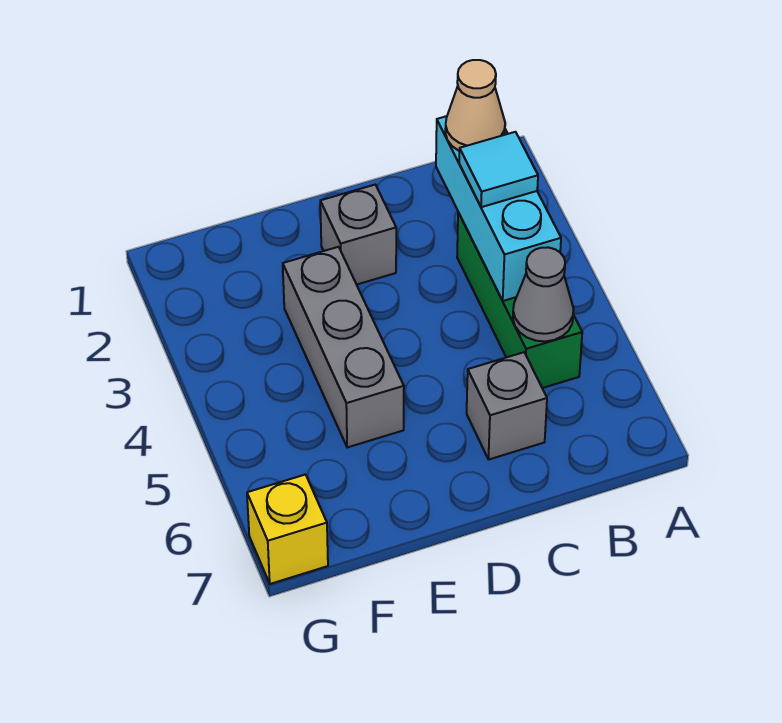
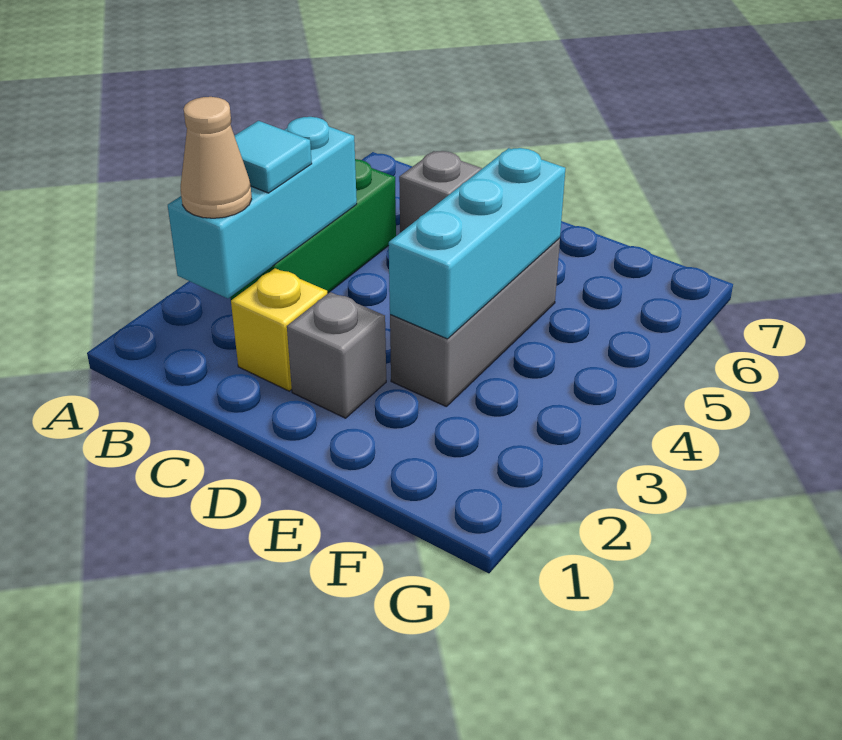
grey cone B5 level 2 -> none
none -> cyan brick E3:E5 level 2
yellow brick G7 level 1 -> yellow brick C2 level 1

